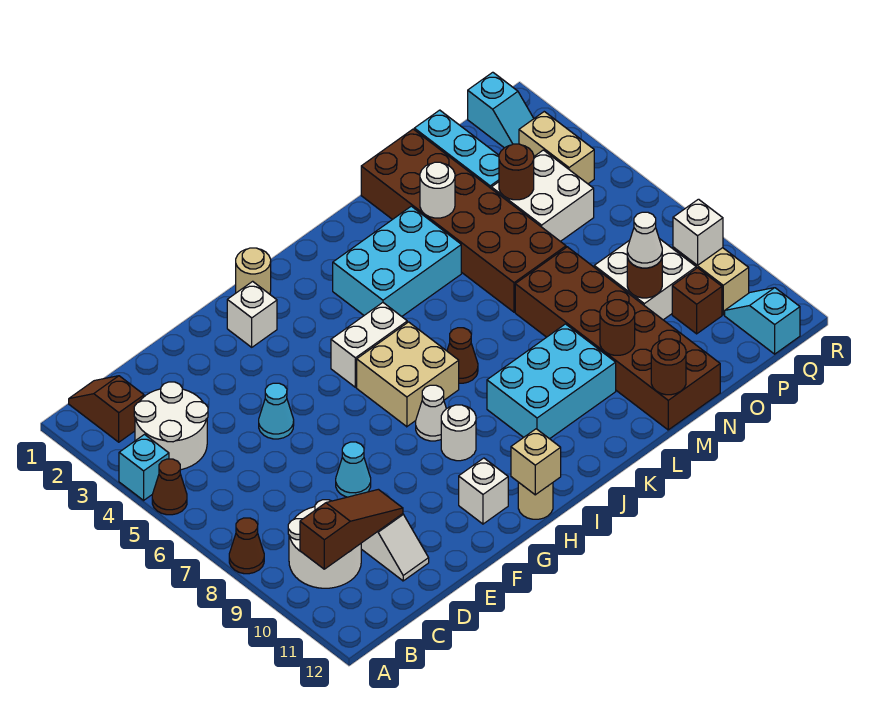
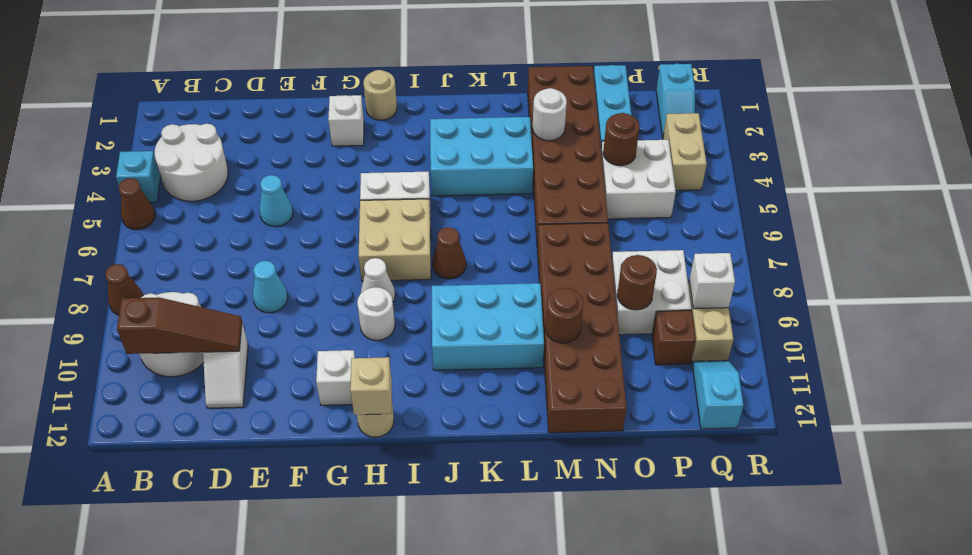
brown slope B1:B2 level 1 top 2 -> none
brown round brick M12 level 2 -> none
white cone O9 level 3 -> none

